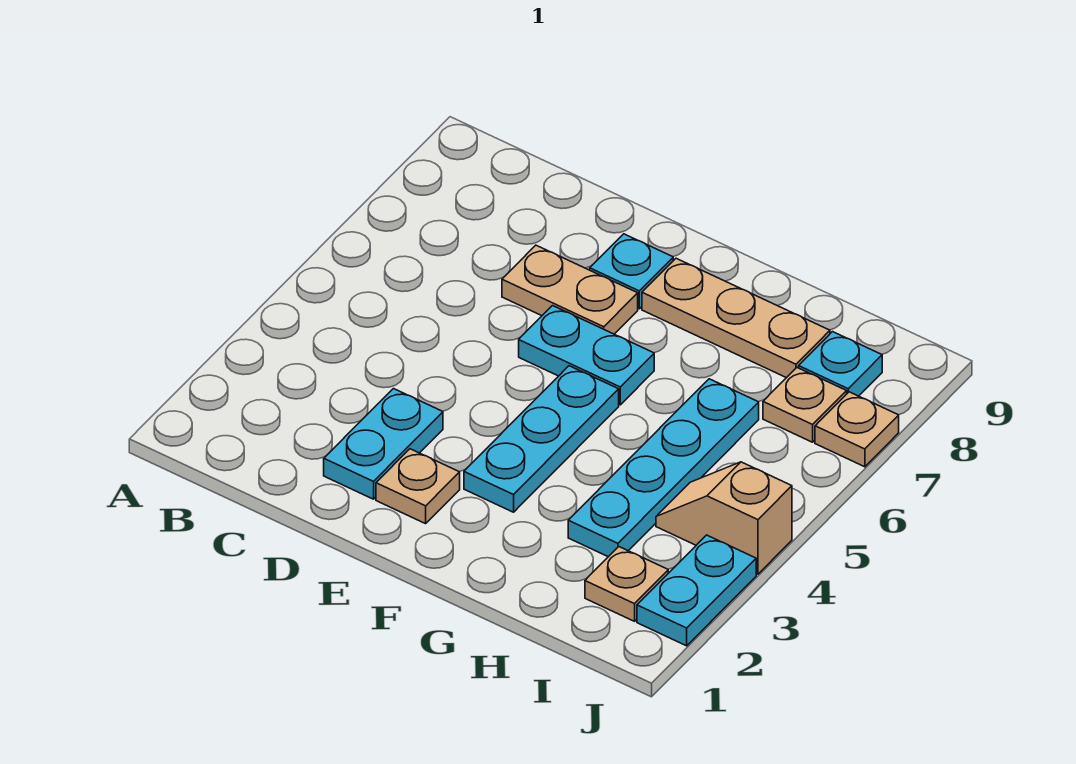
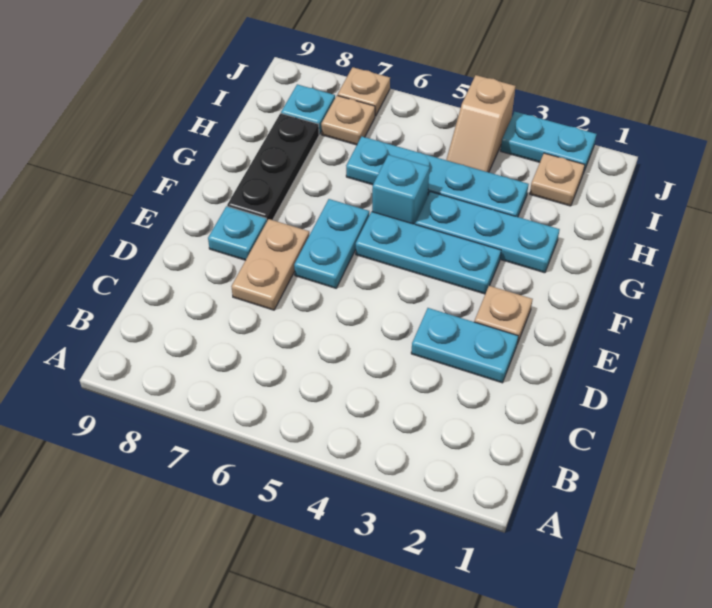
tan plate F8:H8 level 1 -> black plate F8:H8 level 1
none -> cyan plate G2:G4 level 1
none -> cyan brick G5 level 1

